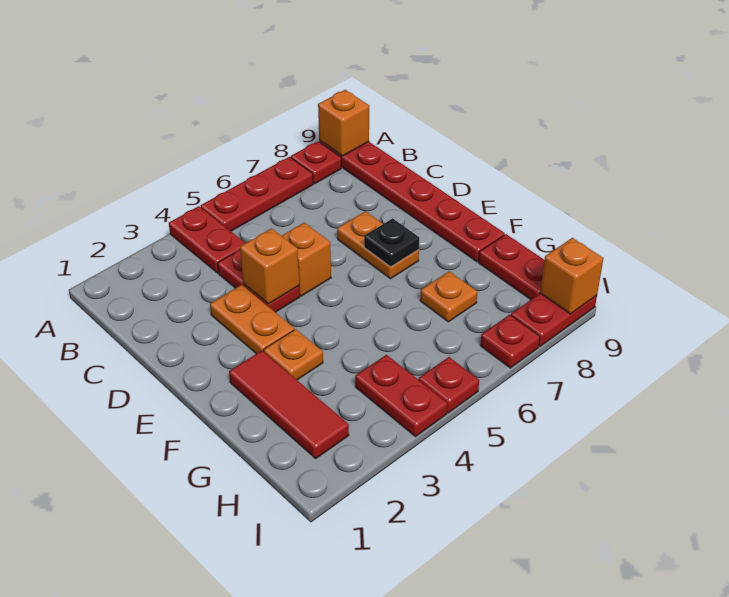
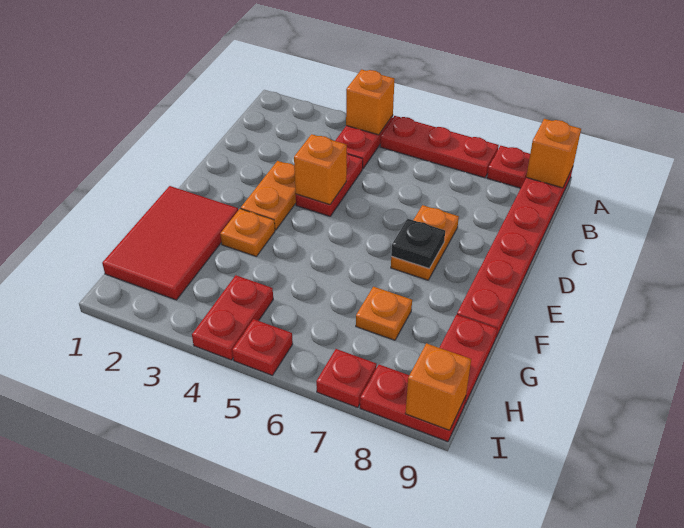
orange brick D5 level 1 -> orange brick A4 level 2
red tile F2:H2 level 1 -> red tile F1:H2 level 1

